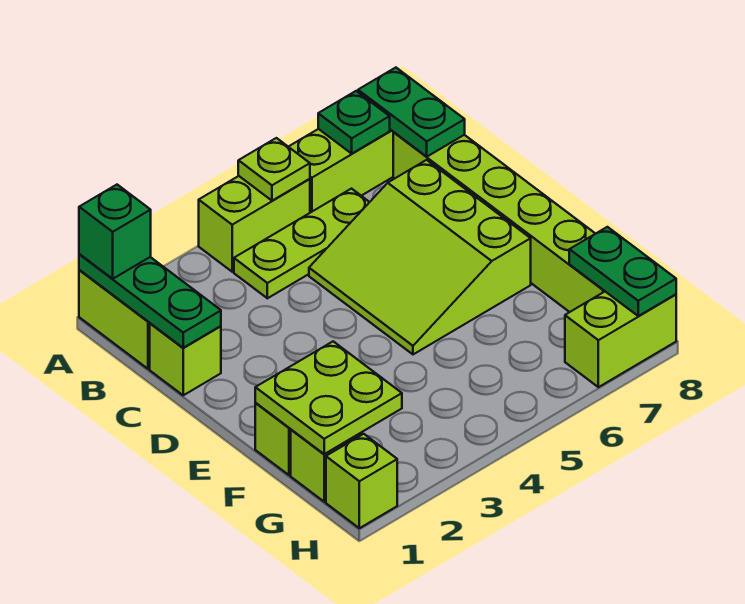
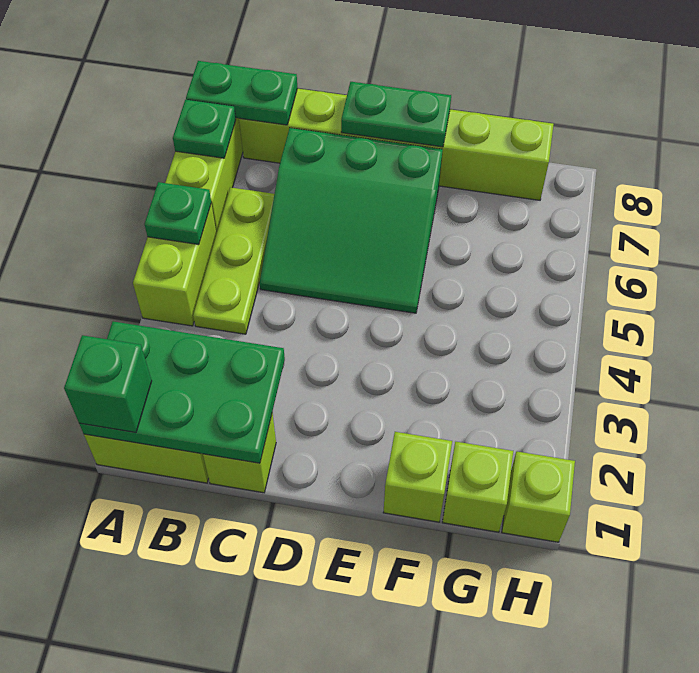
green plate A1:C1 level 2 -> green plate A1:C2 level 2
lime plate A5 level 2 -> green plate A5 level 2
lime slope C5:E7 level 1 top 7 -> green slope C5:E7 level 1 top 7
lime plate F1:G2 level 2 -> none
green plate G8:H8 level 2 -> green plate D8:E8 level 2
lime brick H7:H8 level 1 -> none

